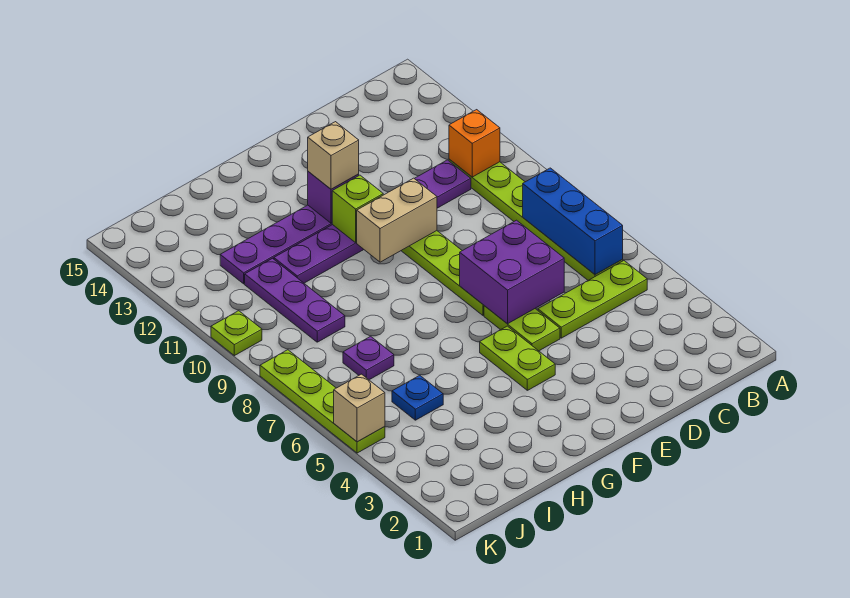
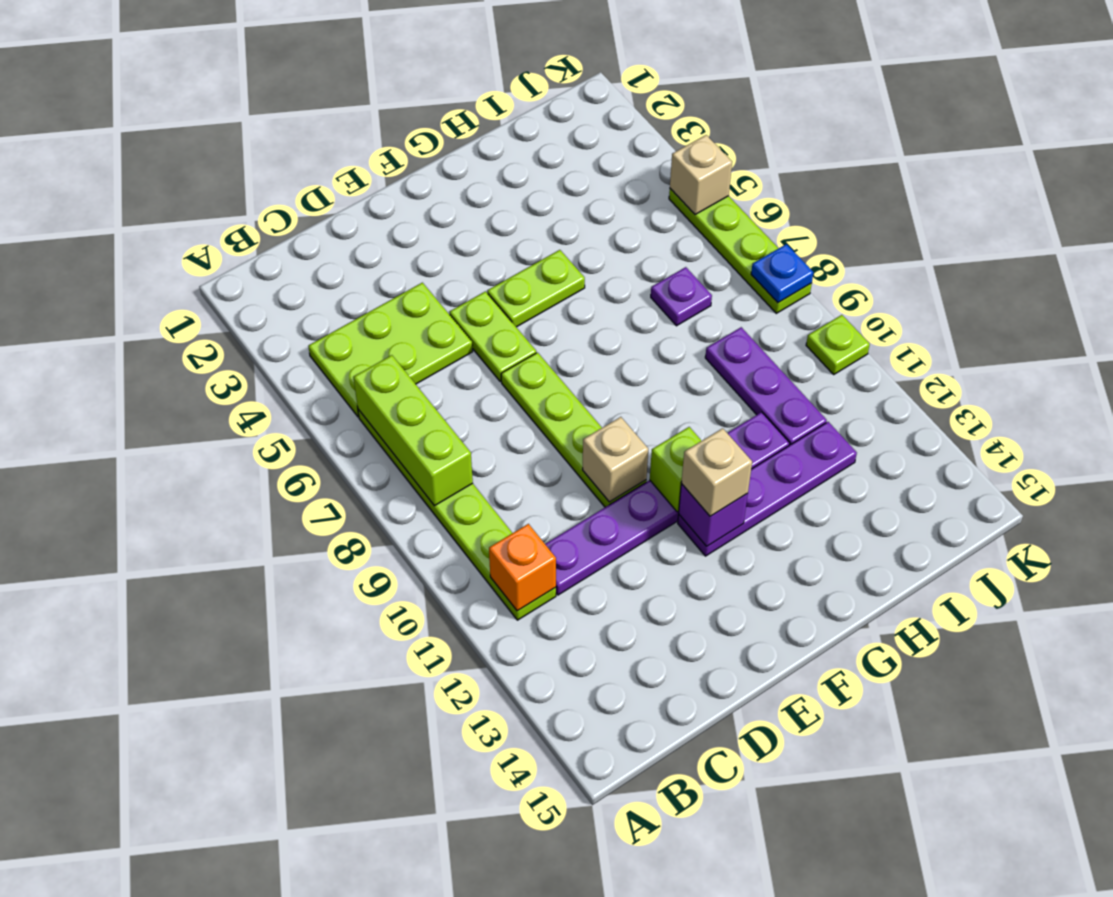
lime plate B5:D5 level 1 -> lime plate B4:D5 level 1
blue brick B6:B8 level 2 -> lime brick B6:B8 level 2
purple brick D6:E7 level 2 -> none
tan brick E10:F10 level 2 -> tan brick E10 level 2
lime plate F4:F5 level 1 -> lime plate F5:G5 level 1
blue plate I5 level 1 -> blue plate K8 level 2

